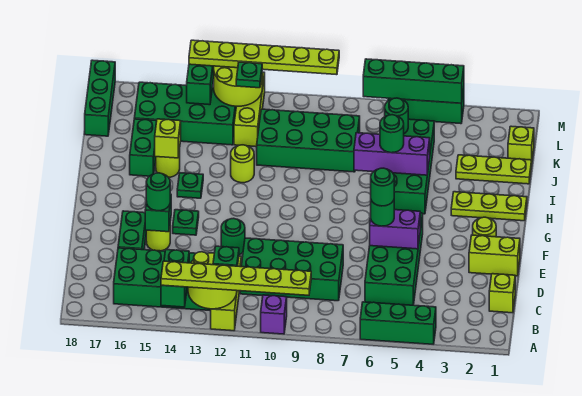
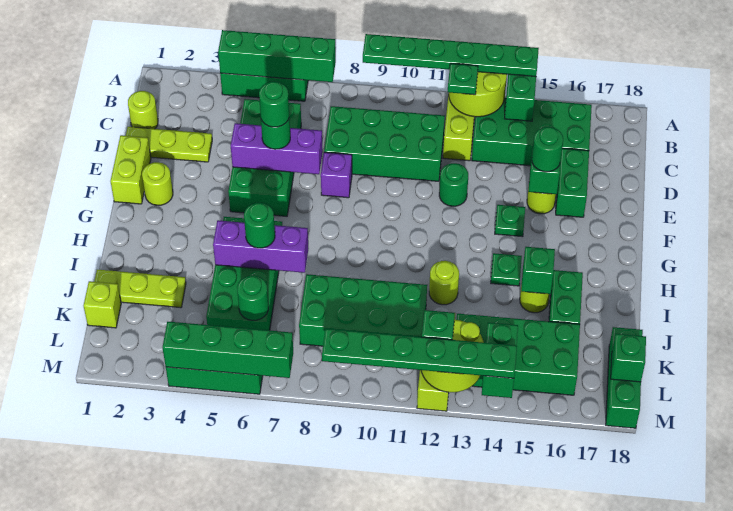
none -> green brick A4:A7 level 2
lime plate A9:A14 level 3 -> green plate A9:A14 level 3
purple brick A10 level 1 -> purple brick E8 level 1
lime brick C1 level 1 -> lime round brick C1 level 1
lime brick E1:E2 level 1 -> lime brick E1:F1 level 1
purple brick E5:E6 level 2 -> purple brick E5:E7 level 2
lime plate H1:H3 level 1 -> lime plate D1:D3 level 1
lime brick I15 level 2 -> green brick I15 level 2
none -> green brick L18 level 2
lime plate M9:M14 level 3 -> green plate M9:M14 level 3

